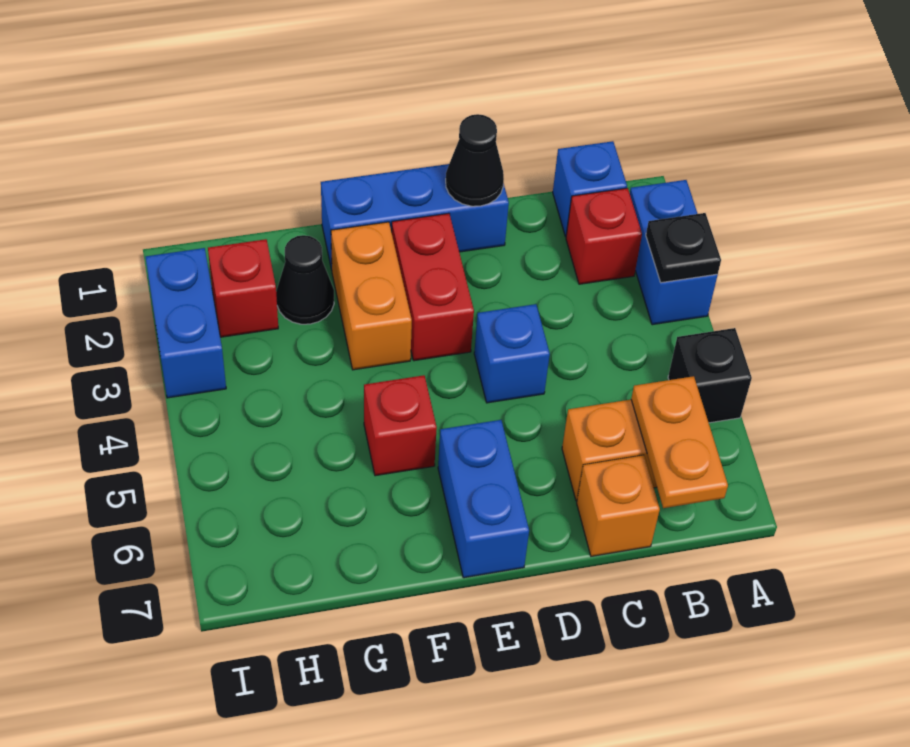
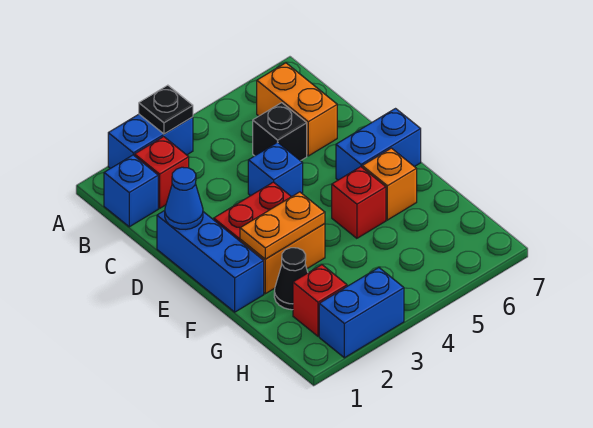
black brick A5 level 1 -> black brick C5 level 1
orange plate B6:B7 level 2 -> orange plate F2:F3 level 2
orange brick C7 level 1 -> orange brick F6 level 1
black cone D1 level 2 -> blue cone D1 level 2

